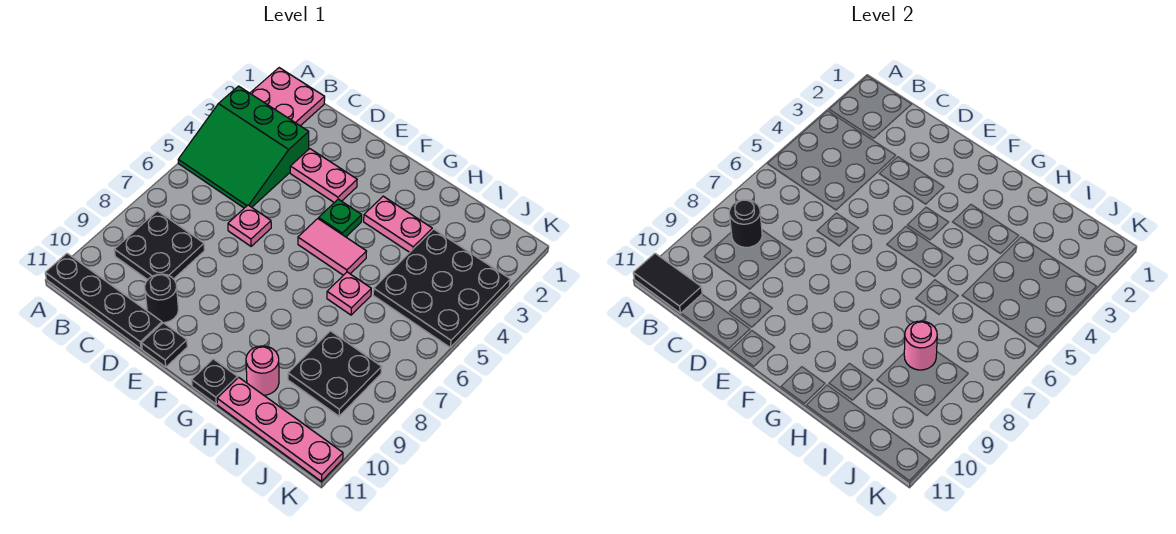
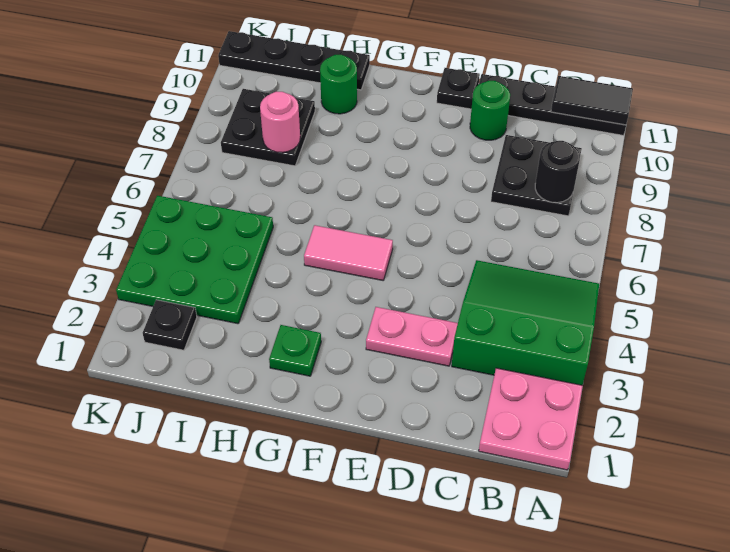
pink plate D6 level 1 -> none
black round brick D10 level 1 -> green round brick D10 level 1
green plate F4 level 1 -> green plate G2 level 1
pink plate G3:H3 level 1 -> none
black plate G11 level 1 -> black plate J2 level 1
pink plate H6 level 1 -> none
pink round brick H10 level 1 -> green round brick H10 level 1
pink plate H11:K11 level 1 -> black plate H11:K11 level 1
black plate I3:K5 level 1 -> green plate I3:K5 level 1

